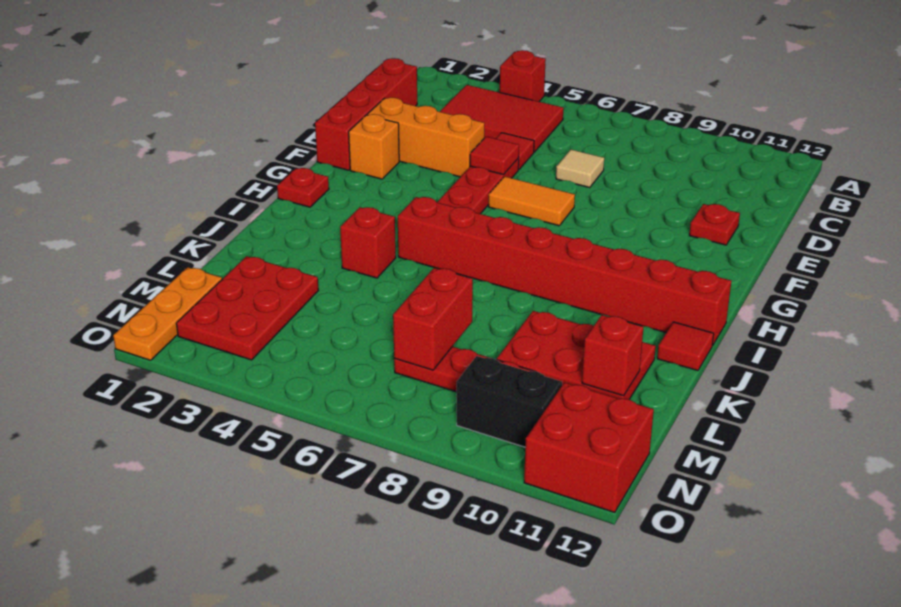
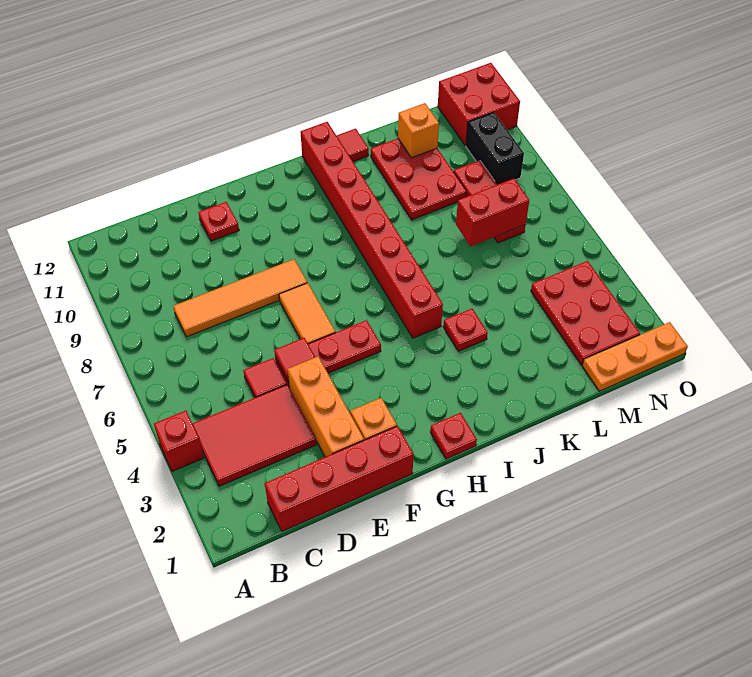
red tile B3:C5 level 1 -> red tile B3:D4 level 1
none -> orange tile C8:F8 level 1
tan tile D7 level 1 -> none
red brick J4 level 1 -> red plate J4 level 1
red plate L2:N3 level 1 -> red plate M2:N4 level 1
red brick L11 level 2 -> orange brick L11 level 2

